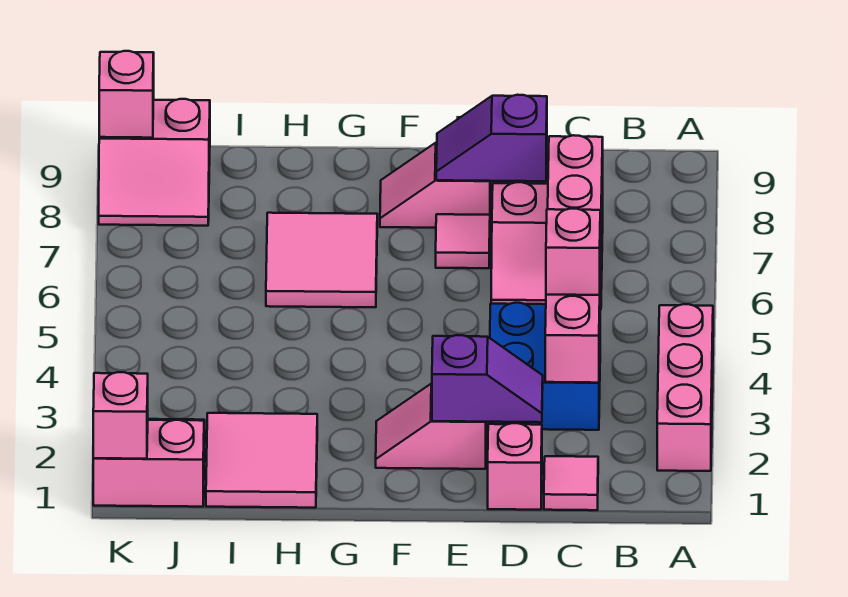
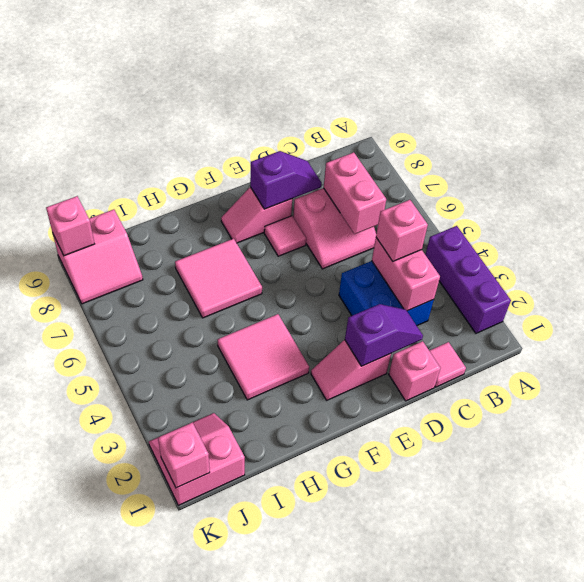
pink brick A2:A4 level 1 -> purple brick A2:A4 level 1
purple slope D8:E8 level 2 top D -> purple slope D8:E8 level 2 top E
pink tile H1:I2 level 1 -> pink tile G3:H4 level 1

